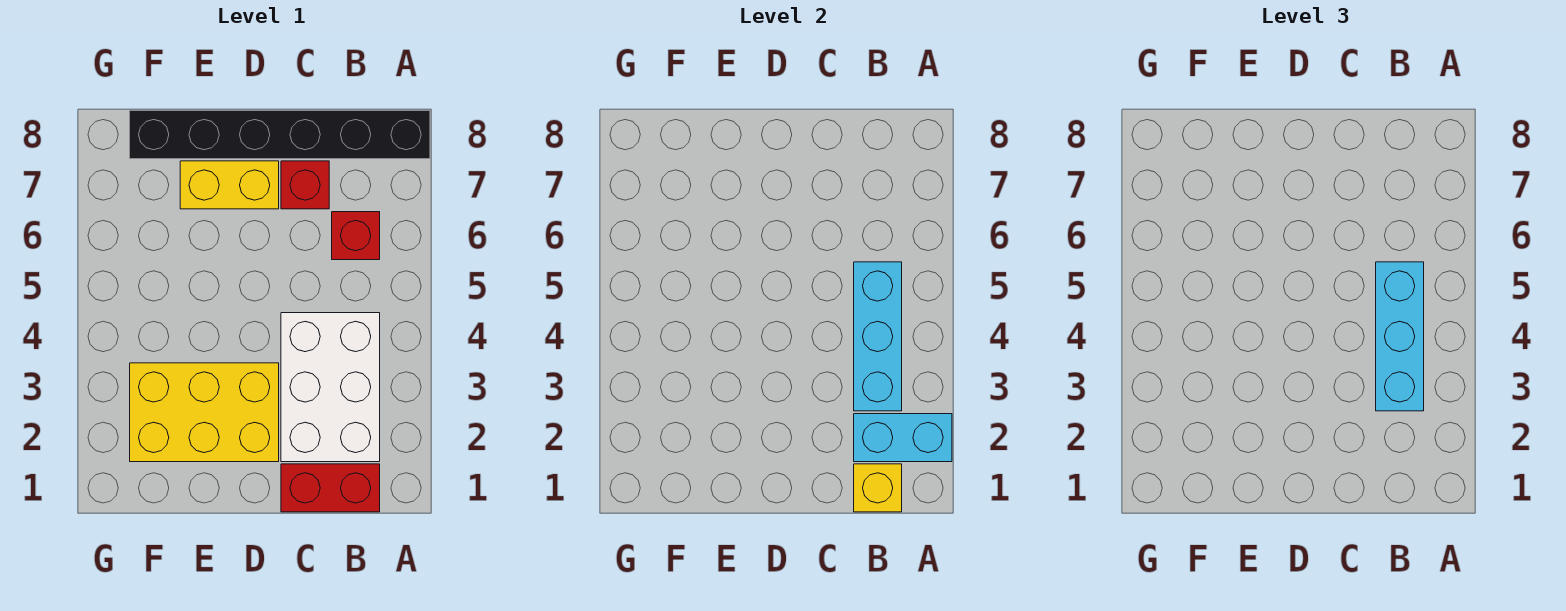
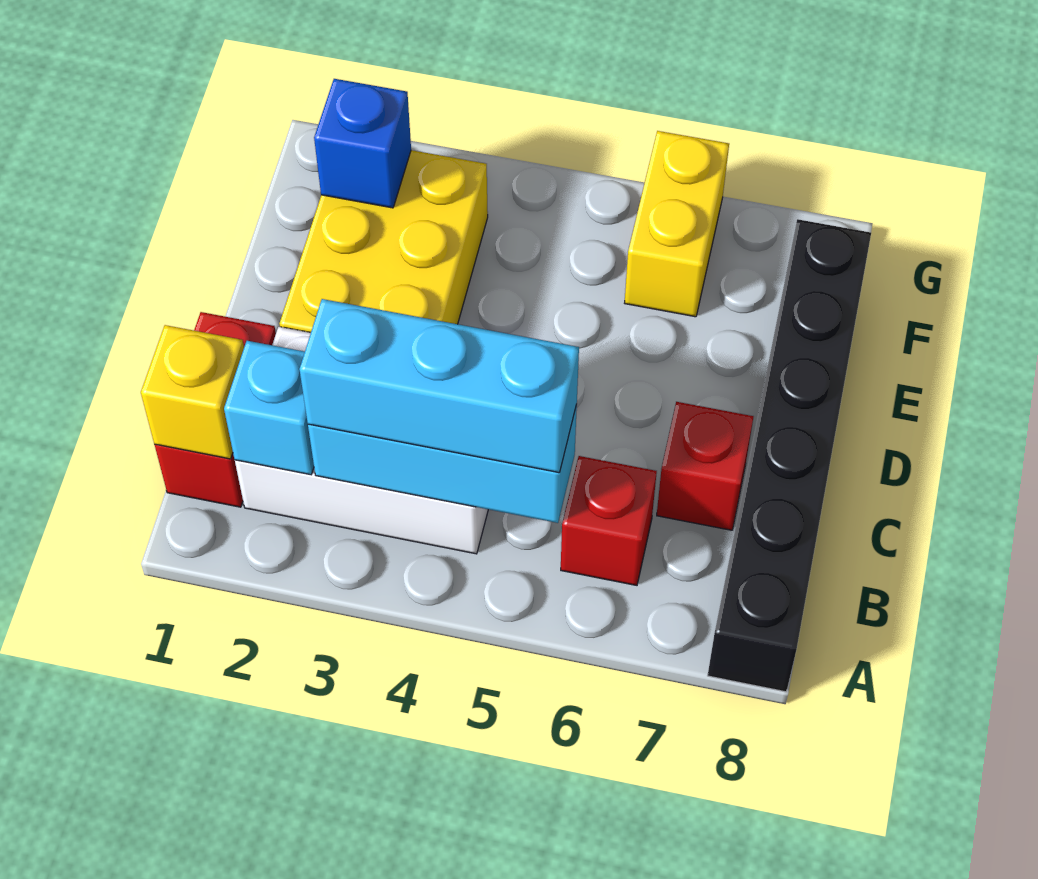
cyan brick A2:B2 level 2 -> cyan brick B2 level 2
yellow brick D7:E7 level 1 -> yellow brick F6:G6 level 1
none -> blue brick F2 level 2

